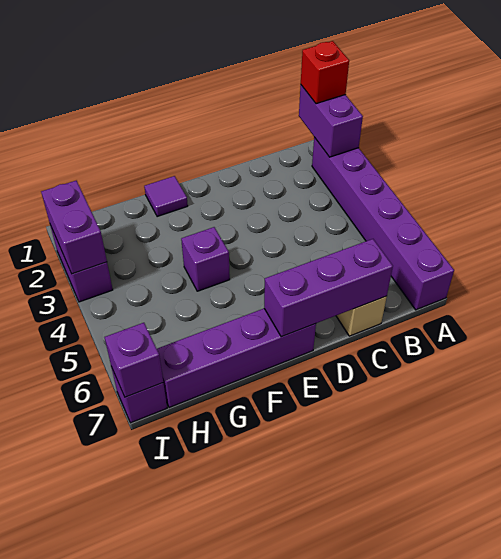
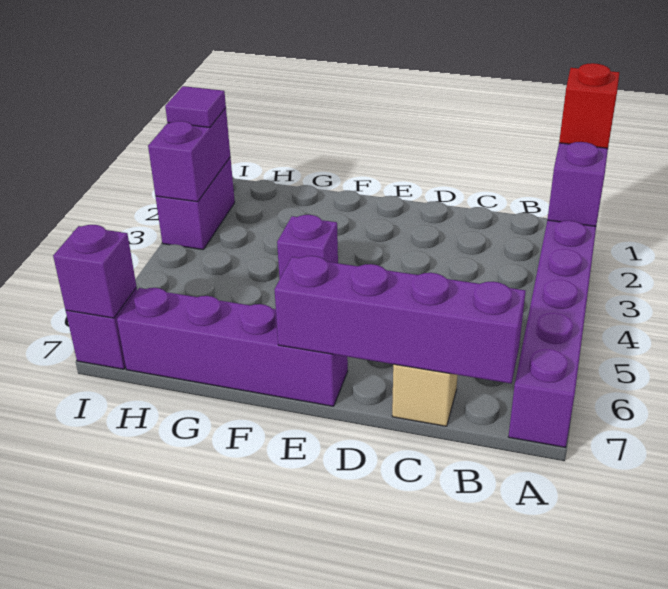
purple brick C7:E7 level 2 -> purple brick B7:E7 level 2
purple tile F1 level 1 -> purple tile I2 level 3

